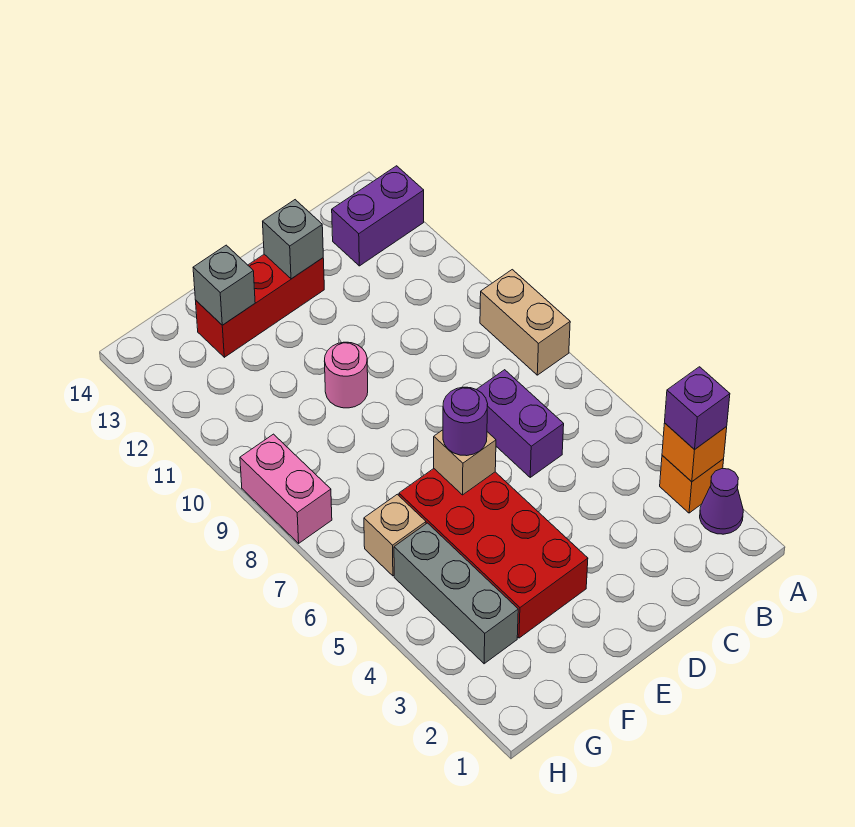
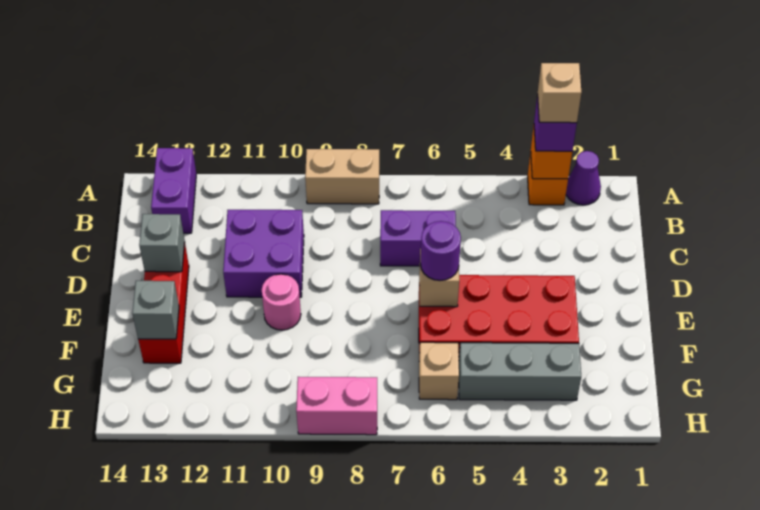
none -> tan brick A3 level 4
none -> purple brick C10:D11 level 1

